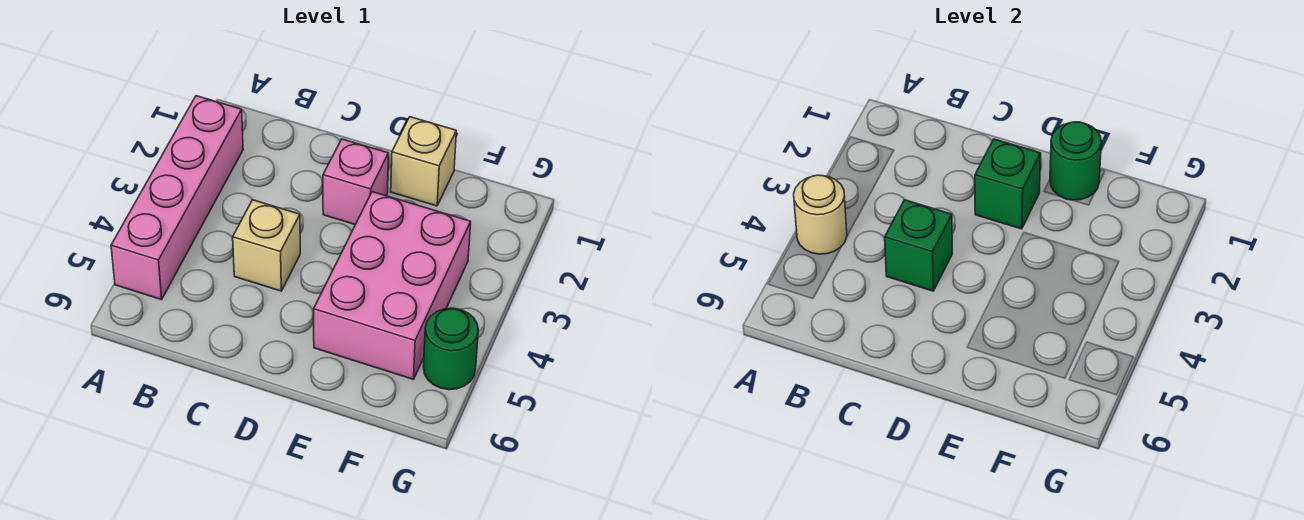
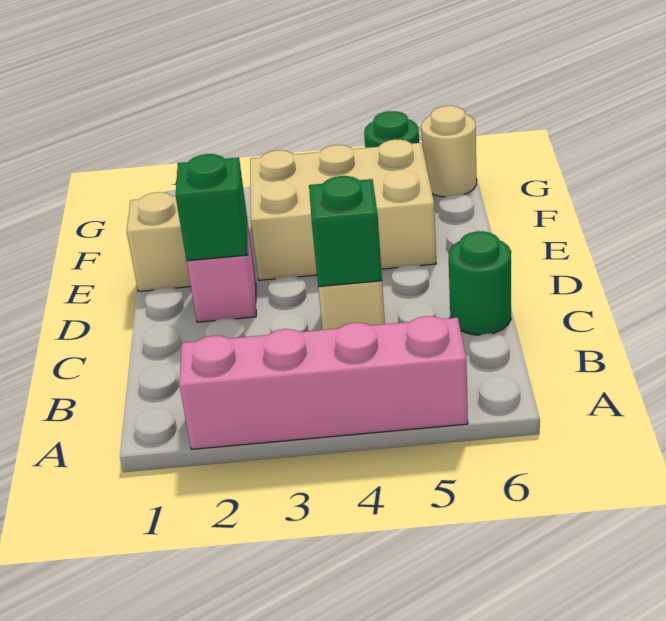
tan round brick A4 level 2 -> tan round brick G6 level 1
green round brick E1 level 2 -> green round brick C6 level 1
pink brick E3:F5 level 1 -> tan brick E3:F5 level 1

